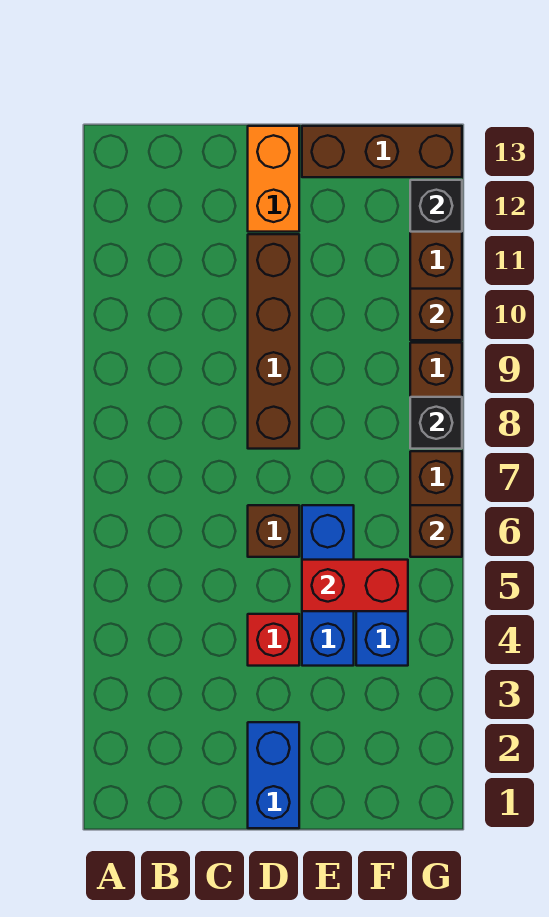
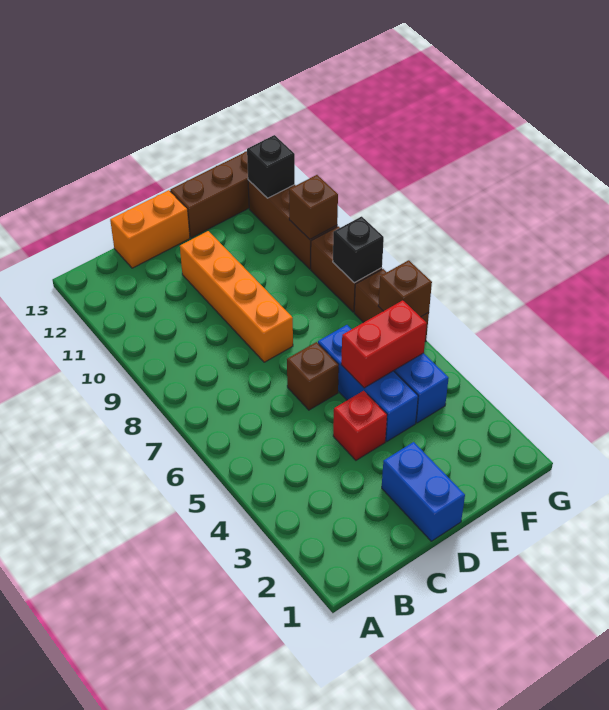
brown brick D8:D11 level 1 -> orange brick D8:D11 level 1
orange brick D12:D13 level 1 -> orange brick C13:D13 level 1

